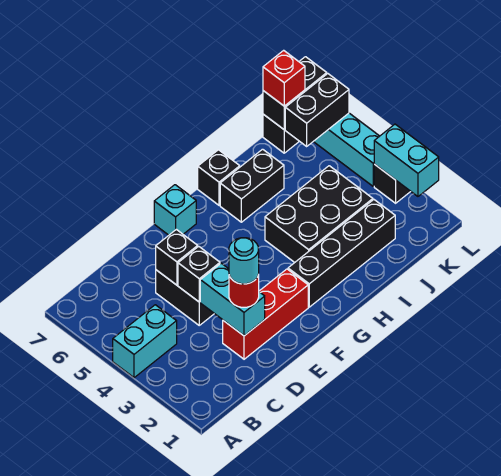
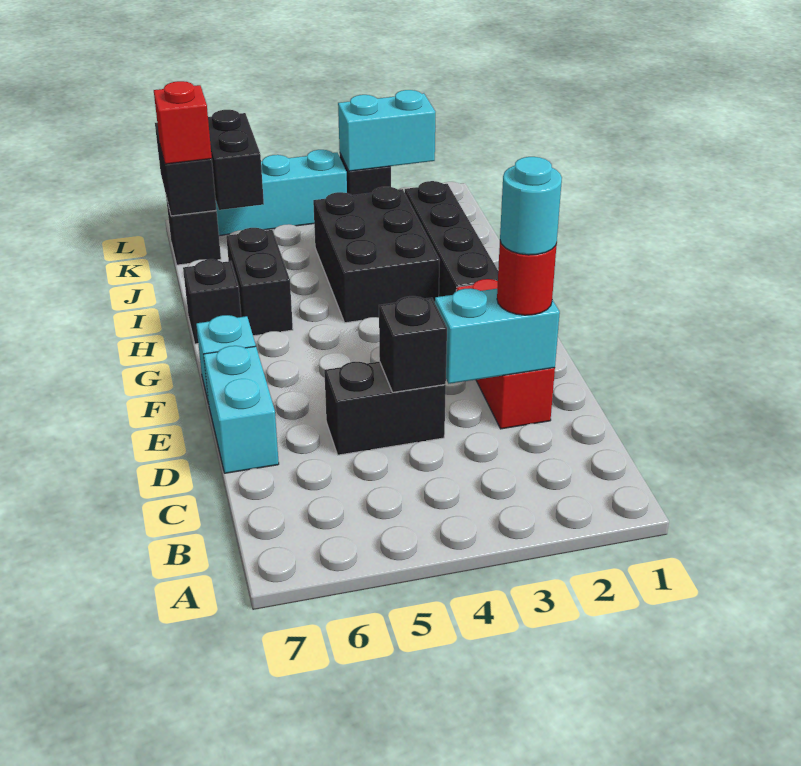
cyan brick A4:B4 level 1 -> cyan brick D7:E7 level 1
black brick D5 level 2 -> none

